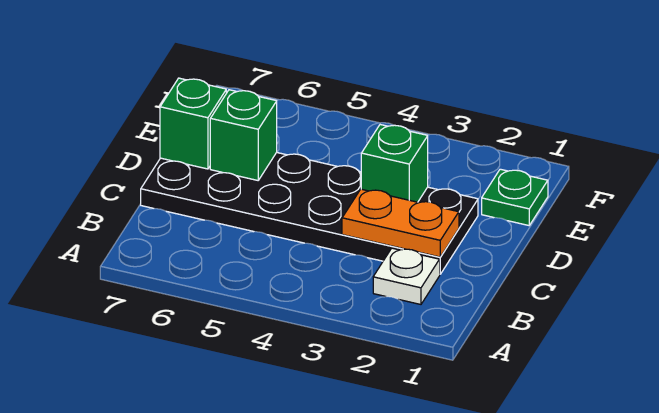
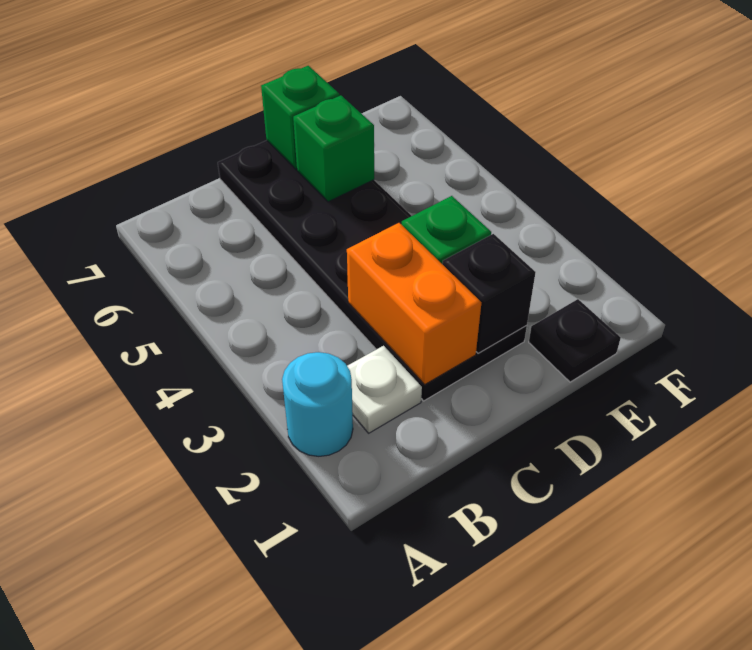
none -> cyan round brick A2 level 1
orange plate C2:C3 level 2 -> orange brick C2:C3 level 2
none -> black brick D2 level 2
green plate E1 level 1 -> black plate E1 level 1

